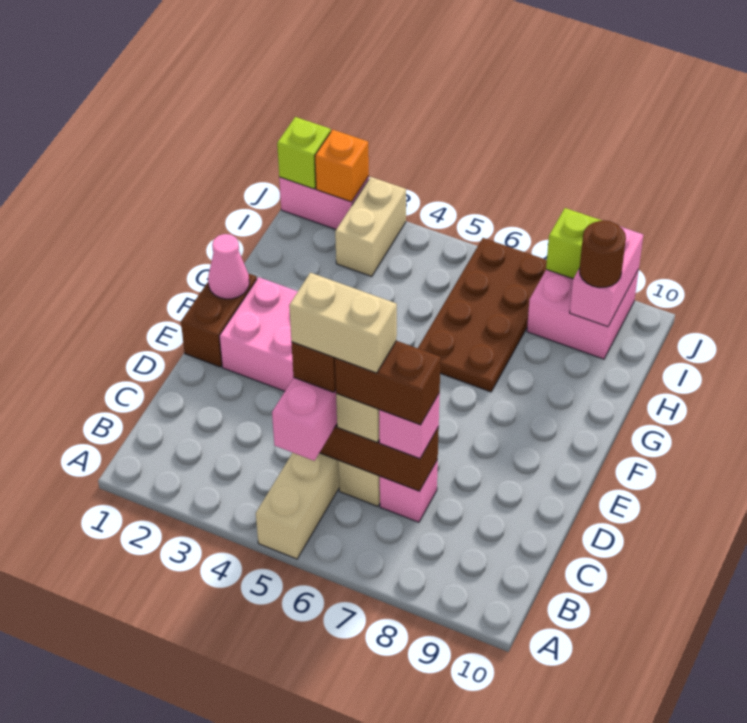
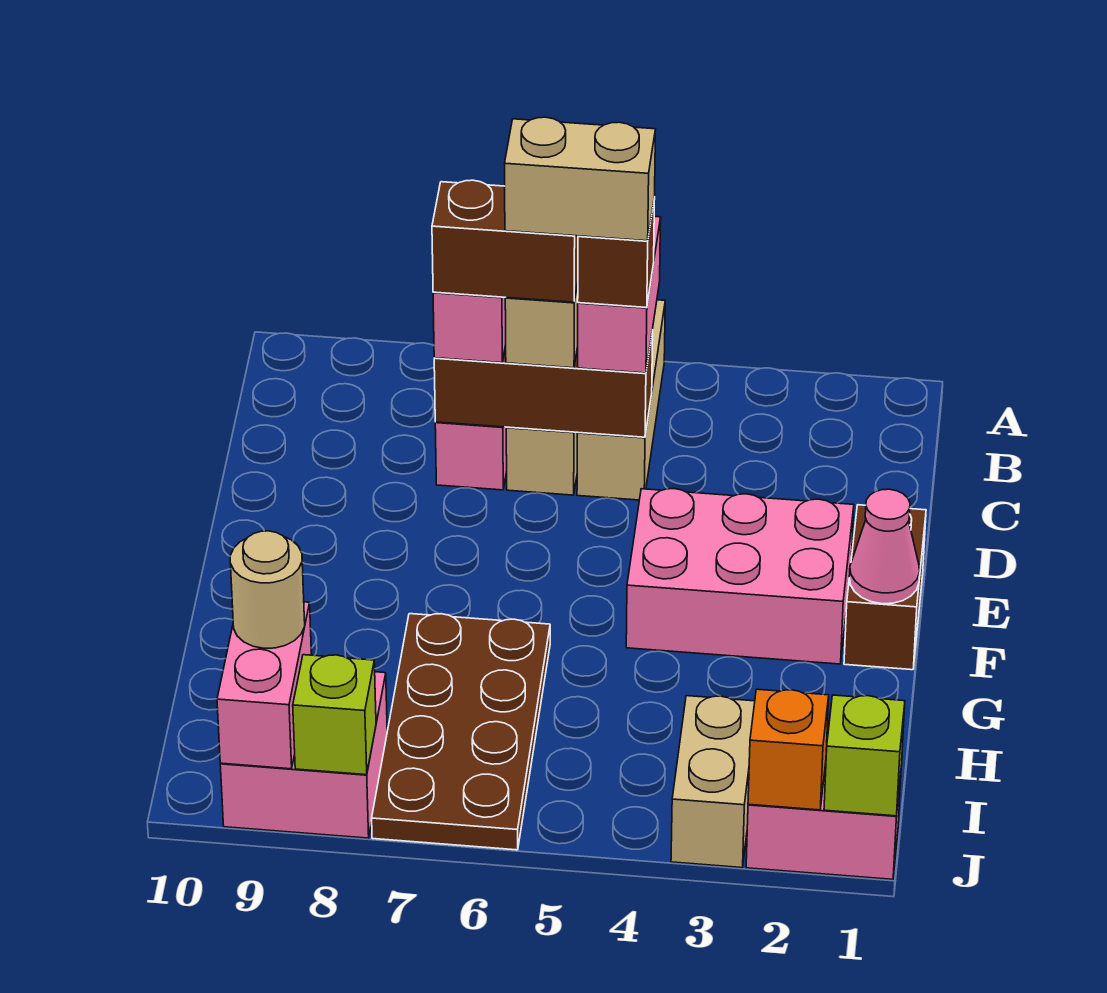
brown round brick I9 level 3 -> tan round brick I9 level 3

